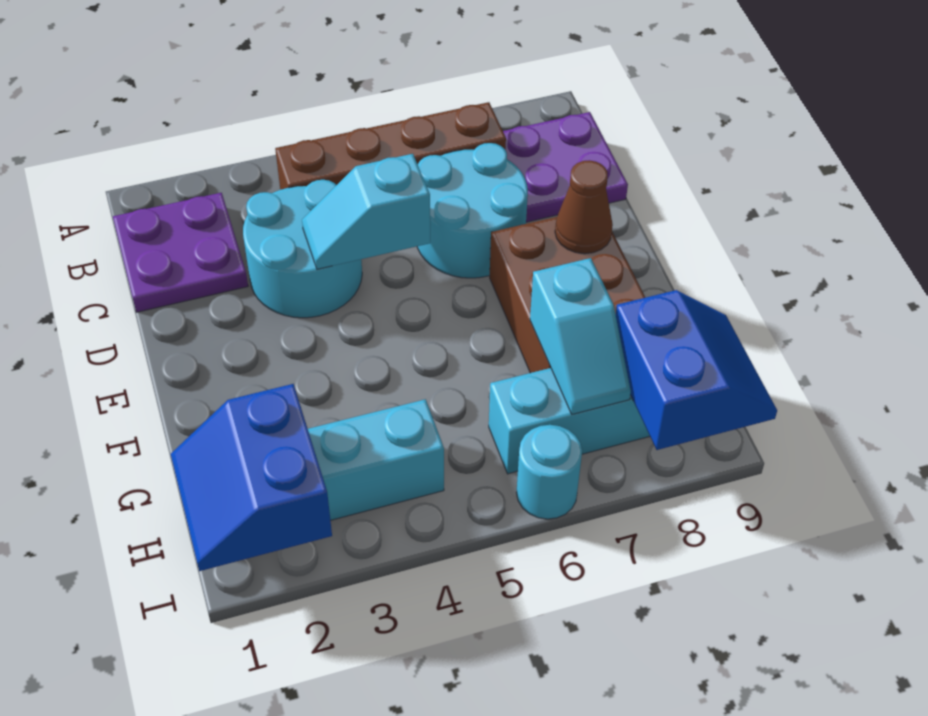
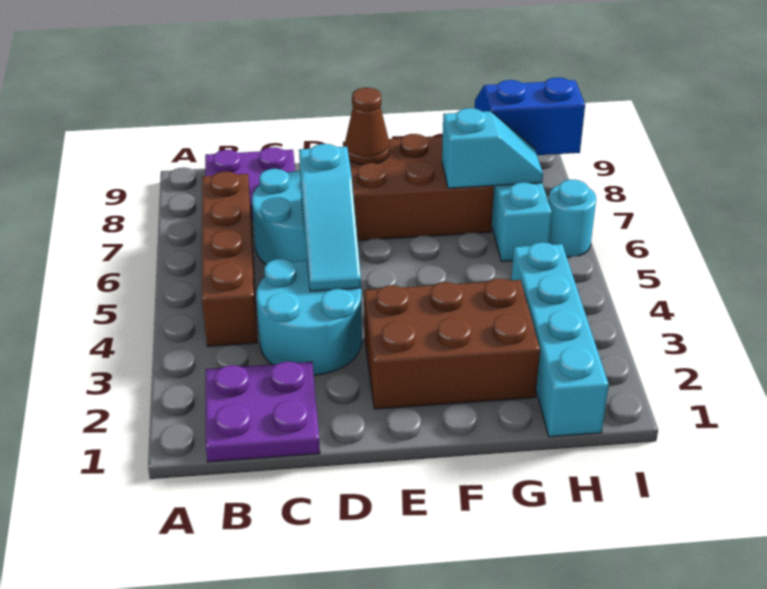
cyan slope D4:D5 level 2 top 5 -> cyan slope D4:D6 level 2 top 6
none -> brown brick E2:G3 level 1
blue slope H1:I2 level 2 top 2 -> none

